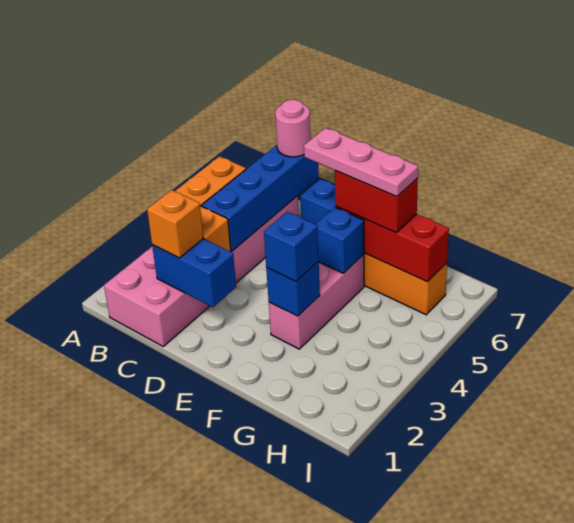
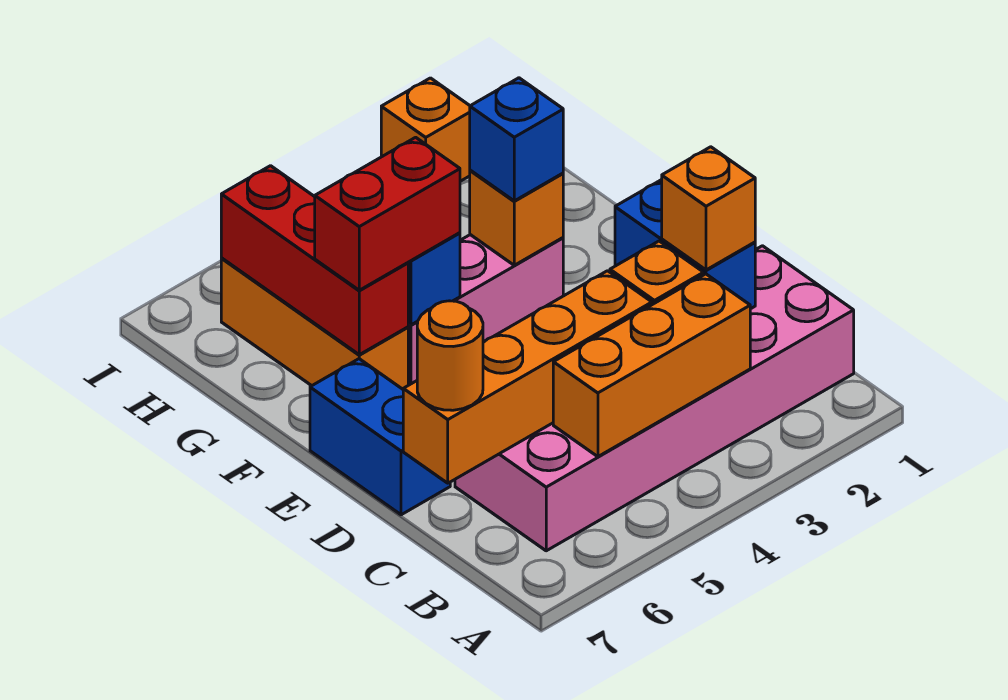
blue brick C4:C7 level 2 -> orange brick C4:C7 level 2
pink round brick C7 level 3 -> orange round brick C7 level 3
pink plate E6:G6 level 4 -> none
blue brick F3 level 2 -> orange brick F3 level 2
red brick F6:G6 level 3 -> red brick F5:F6 level 3
none -> orange brick I2 level 1

